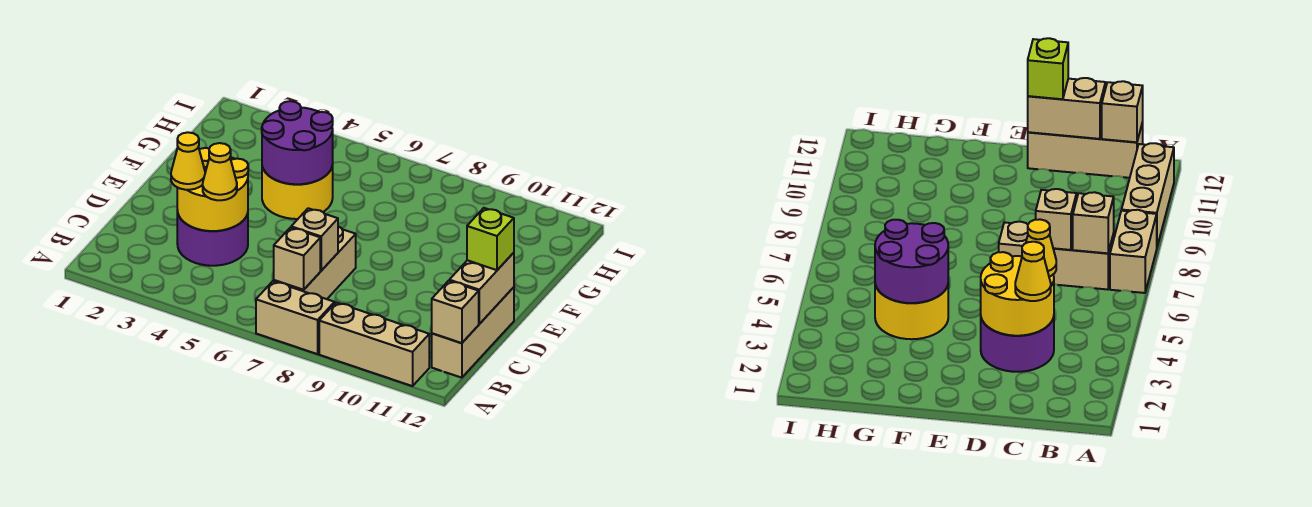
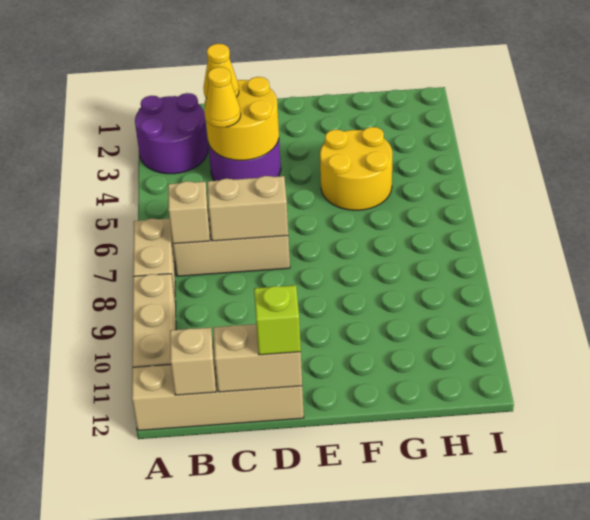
tan brick B12:D12 level 1 -> tan brick A12:D12 level 1
tan brick C7 level 2 -> tan brick C7:D7 level 2
purple round brick F4:G5 level 2 -> purple round brick A2:B3 level 1

